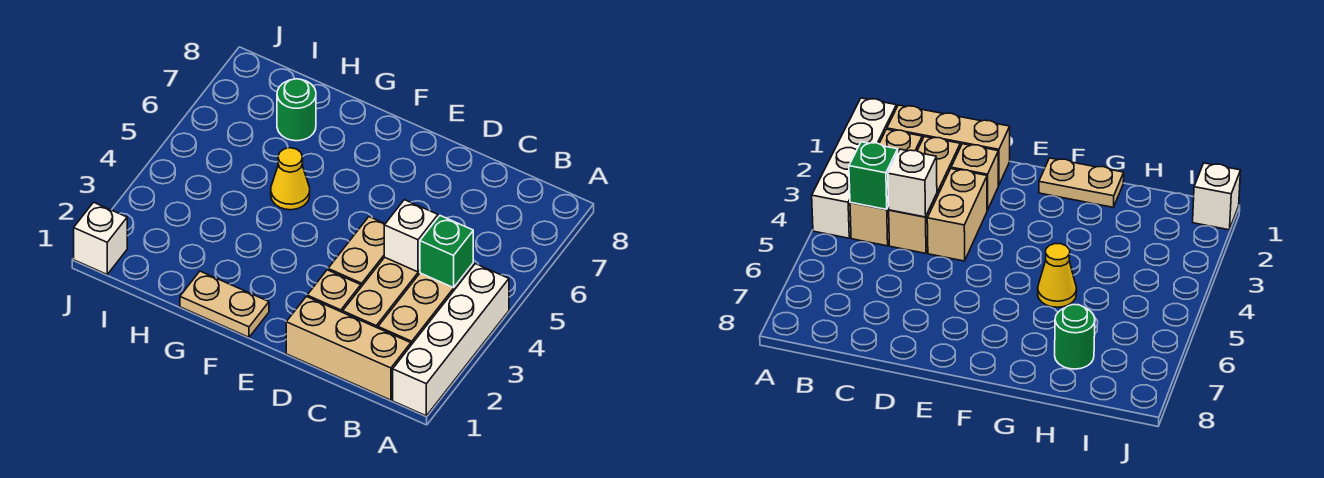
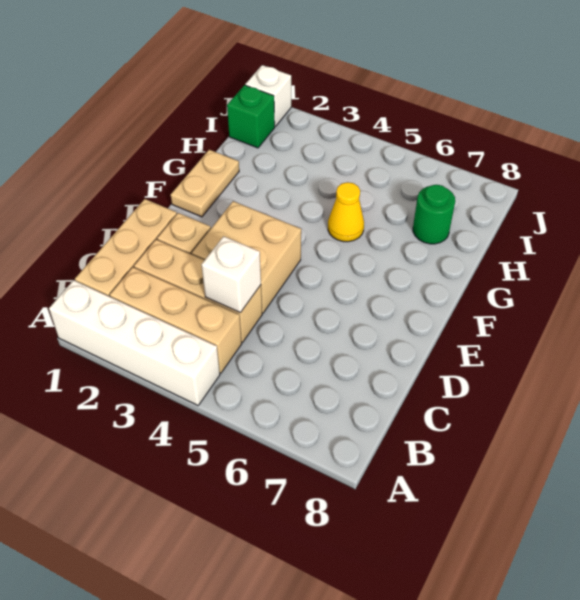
green brick B4 level 2 -> green brick I1 level 1
tan brick D3:D4 level 1 -> tan brick D3:E4 level 1

